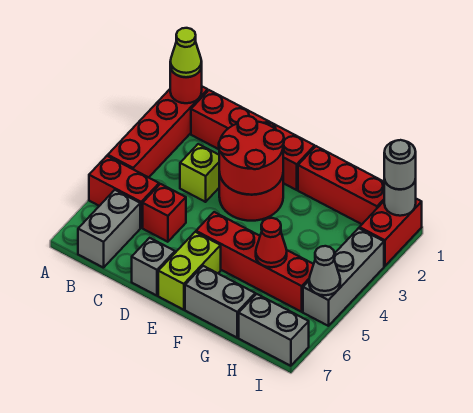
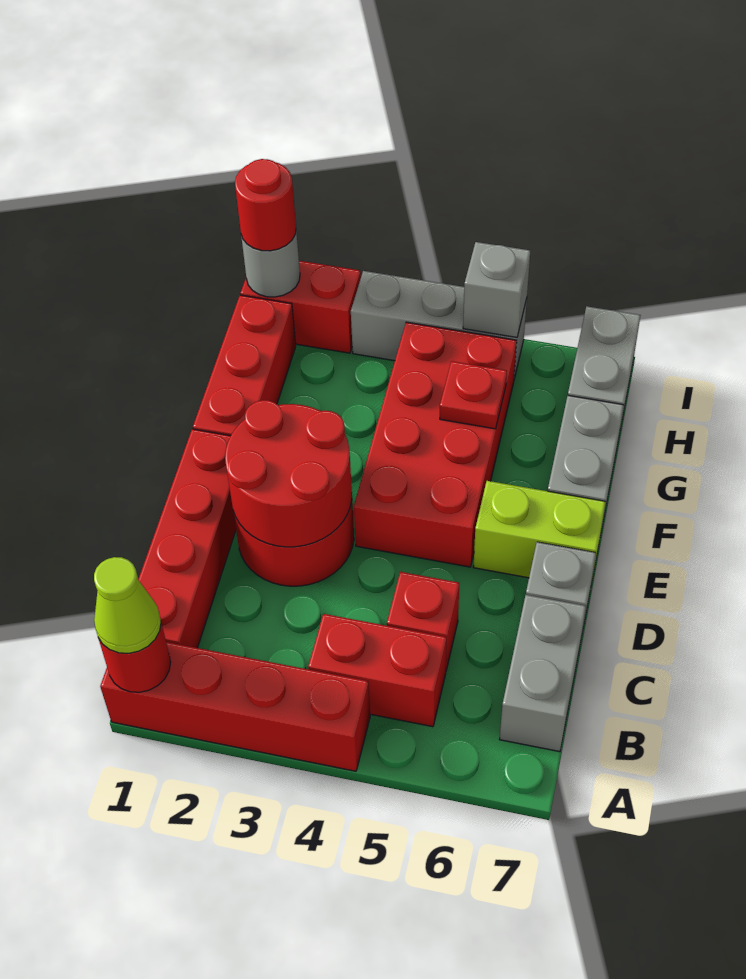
red brick A5:B5 level 1 -> red brick B4:B5 level 1
grey brick B6:B7 level 1 -> grey brick B7:C7 level 1
lime brick C3 level 1 -> none
red brick E5:H5 level 1 -> red brick E4:H5 level 1
red cone G5 level 2 -> red plate G5 level 2
grey round brick I1 level 3 -> red round brick I1 level 3
grey cone I5 level 2 -> grey brick I5 level 2

